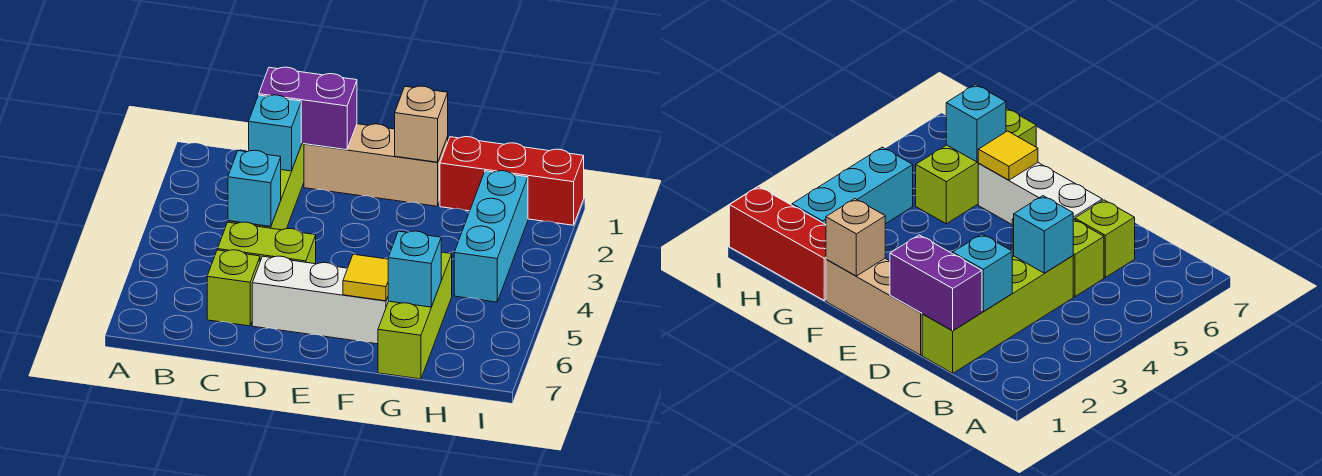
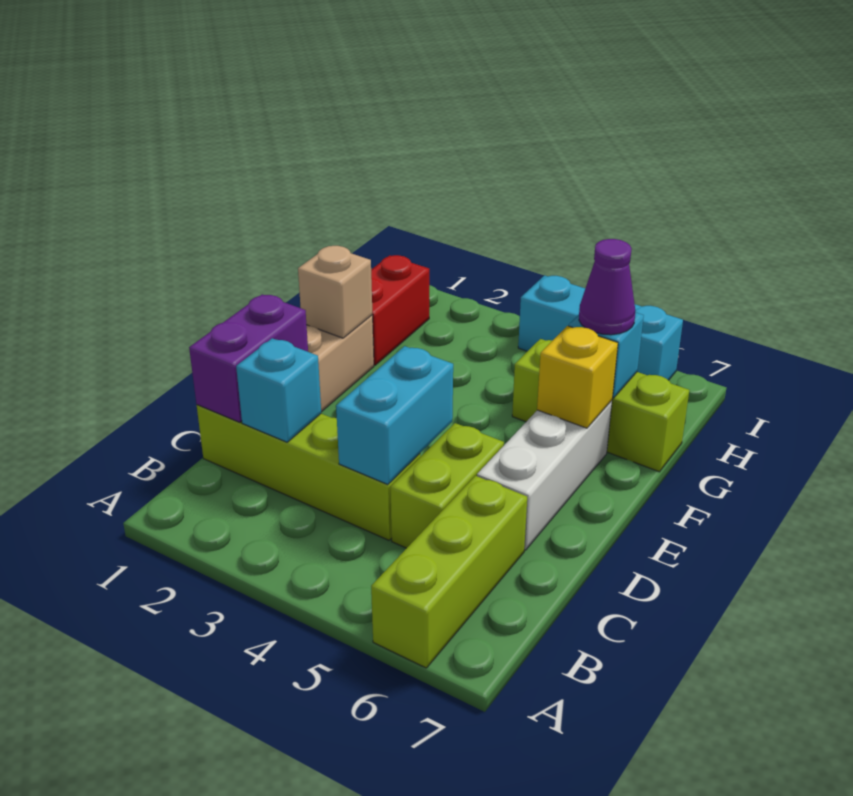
cyan brick C4 level 2 -> cyan brick C4:D4 level 2
lime brick C6 level 1 -> lime brick A6:C6 level 1
yellow tile F6 level 2 -> yellow brick F6 level 2
red brick G1:I1 level 1 -> red brick G1:H1 level 1
none -> purple cone G6 level 3
cyan brick H2:H4 level 1 -> cyan brick I4:I6 level 1

